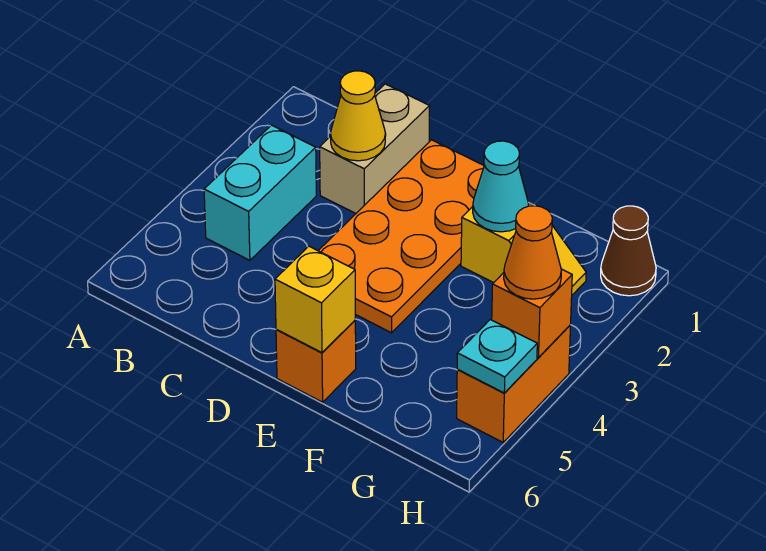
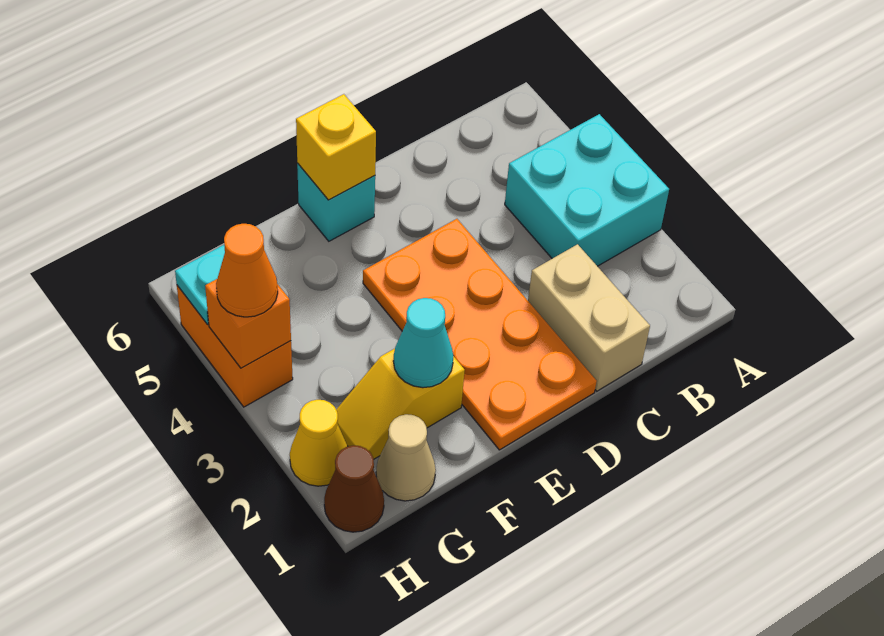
cyan brick B3:B4 level 1 -> cyan brick A3:B4 level 1
yellow cone C2 level 2 -> yellow cone H2 level 1
orange brick E6 level 1 -> cyan brick E6 level 1
none -> tan cone G1 level 1

